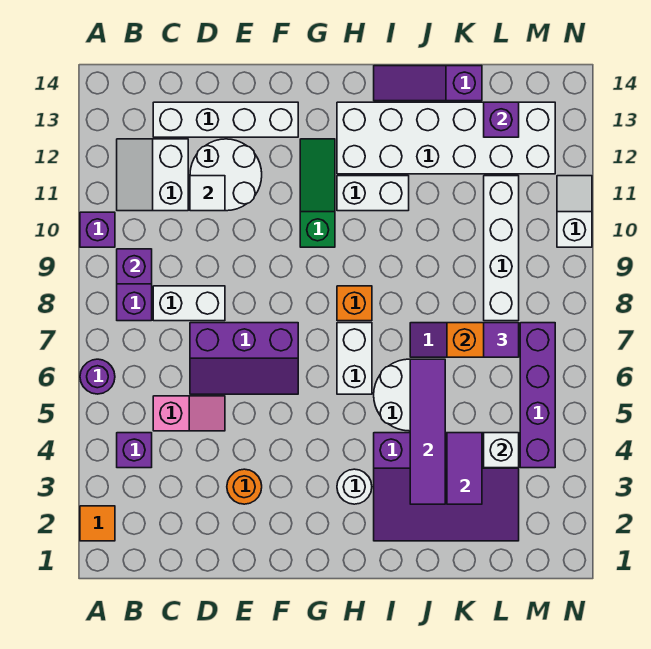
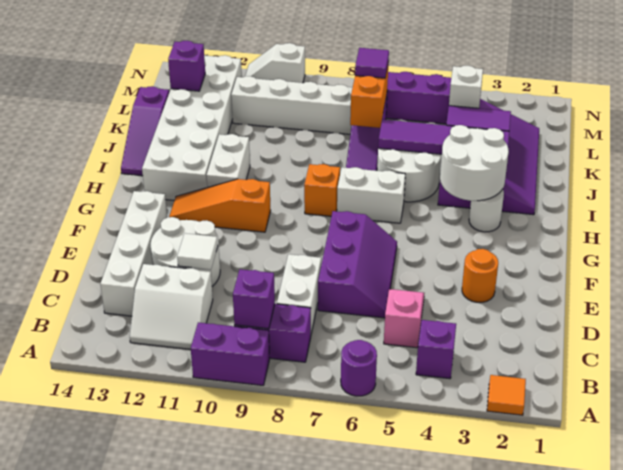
purple brick A10 level 1 -> purple brick A9:A10 level 1
green slope G10:G12 level 1 top 10 -> orange slope G10:G12 level 1 top 10
none -> white round brick H3:I4 level 2

